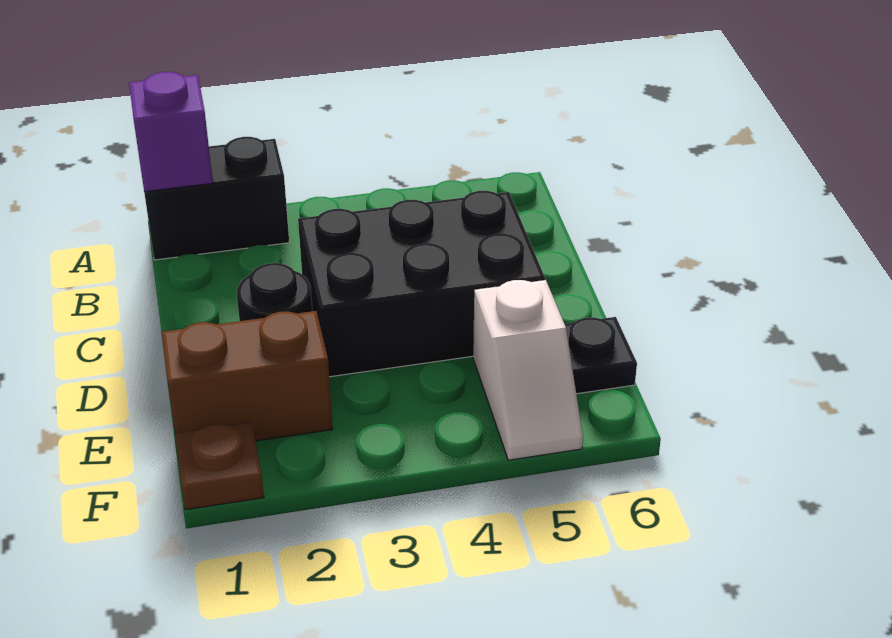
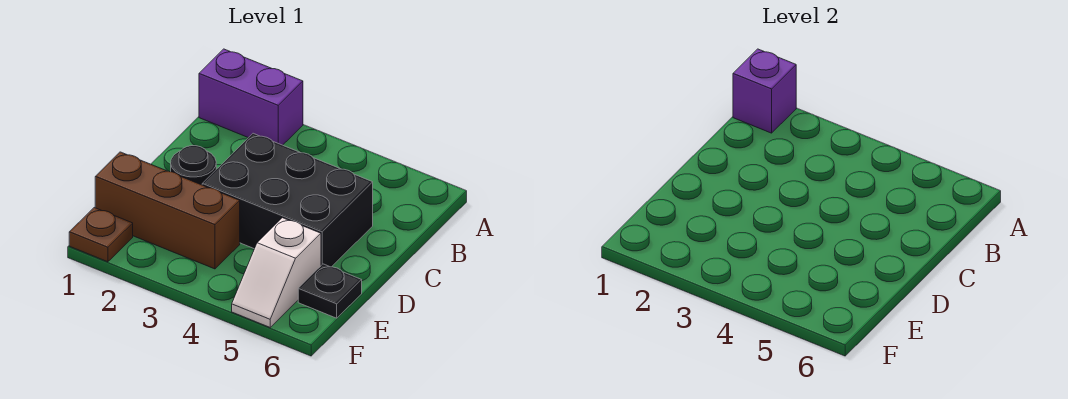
black brick A1:A2 level 1 -> purple brick A1:A2 level 1
brown brick E1:E2 level 1 -> brown brick E1:E3 level 1

